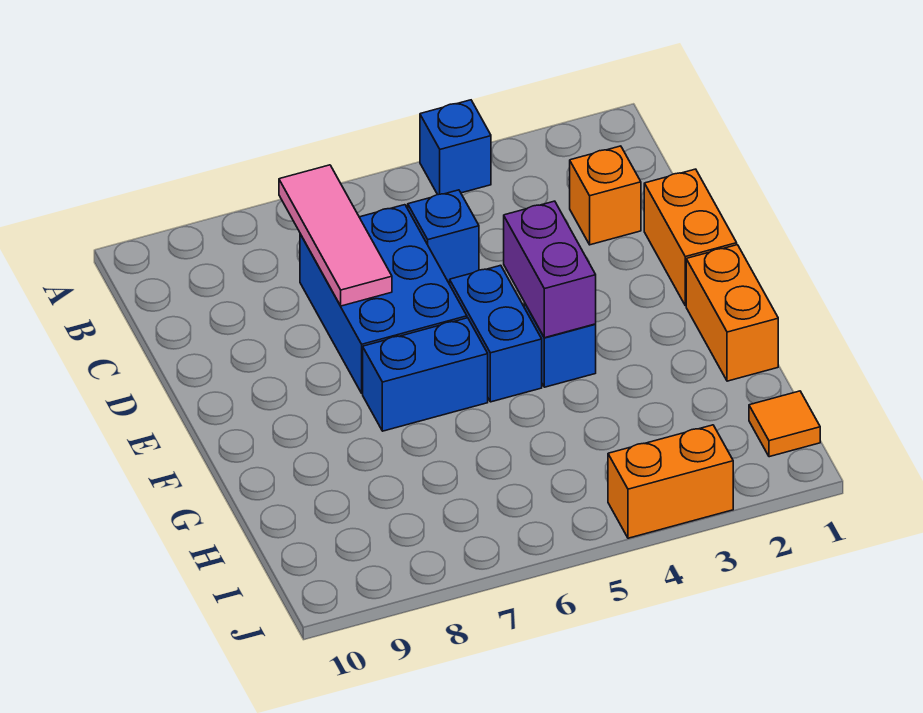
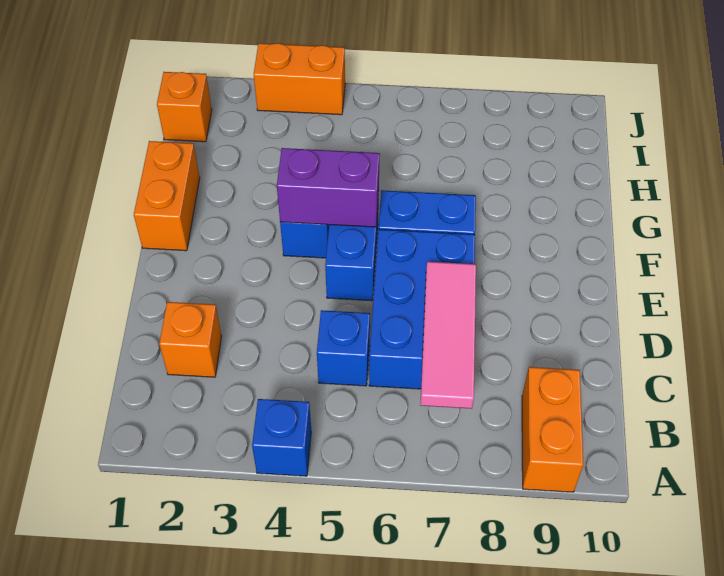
orange brick D1:E1 level 1 -> orange brick A9:B9 level 1
purple brick E4:F4 level 2 -> purple brick F4:F5 level 2
orange tile I1 level 1 -> orange brick I1 level 1

